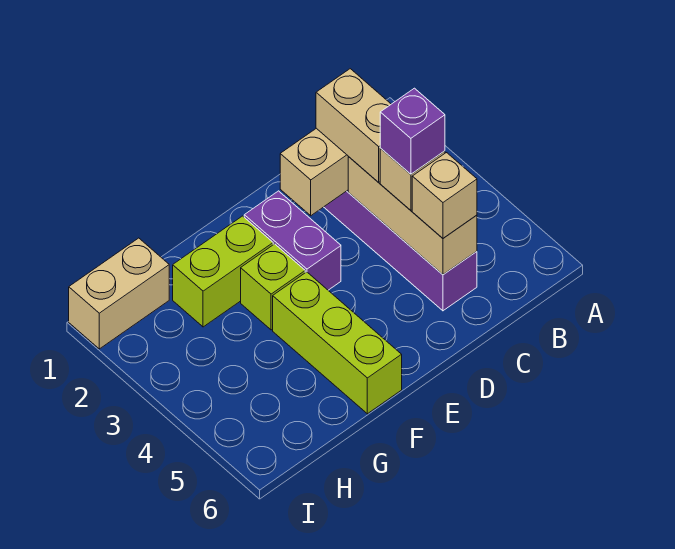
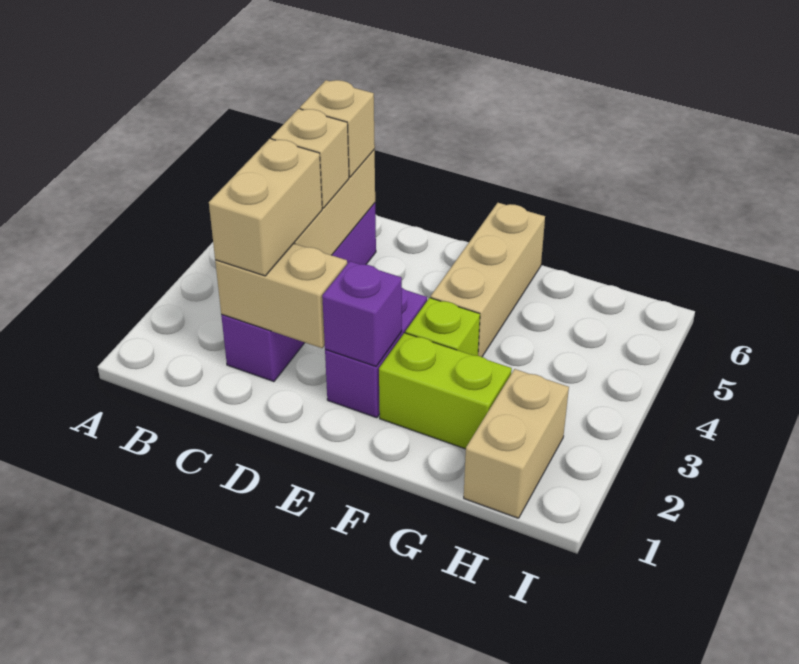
purple brick C4 level 4 -> purple brick E2 level 2
lime brick F4:F6 level 1 -> tan brick F4:F6 level 1
tan brick H1:I1 level 1 -> tan brick H1:H2 level 1

